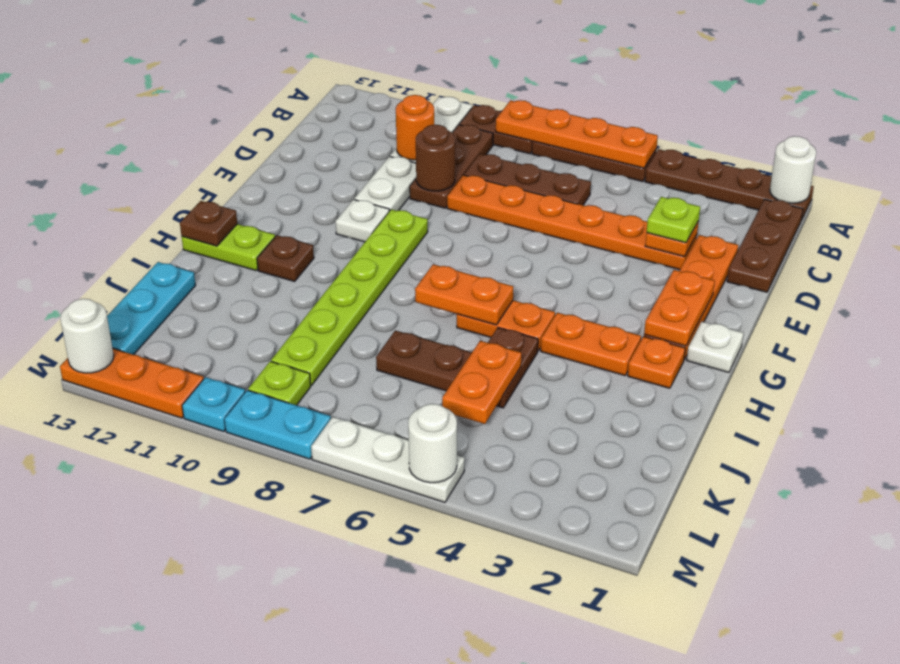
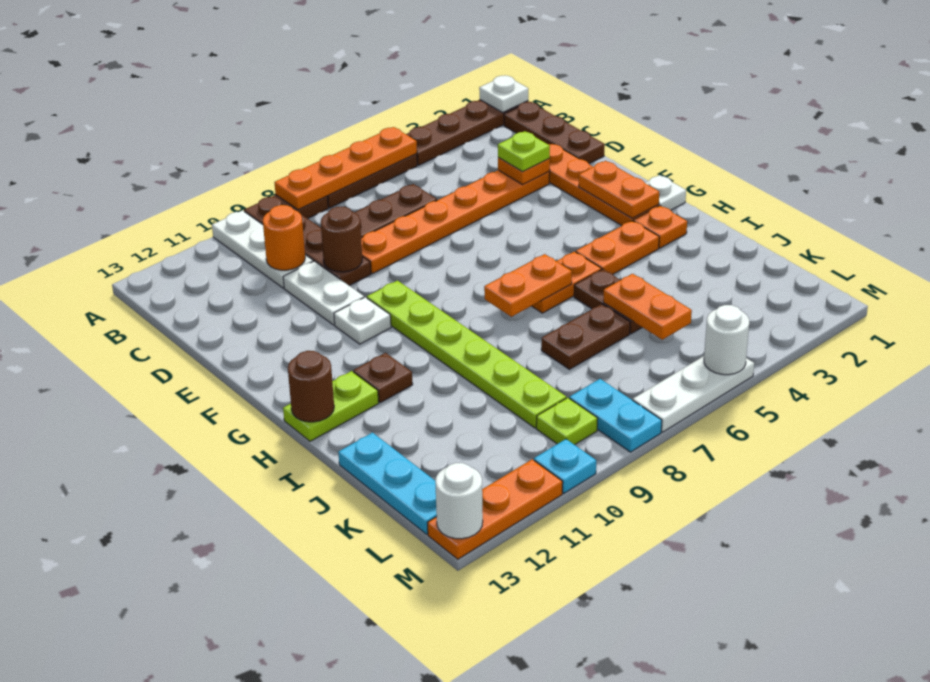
white round brick A1 level 2 -> white plate A1 level 2
brown plate H13 level 2 -> brown round brick H13 level 2
cyan plate M8:M9 level 1 -> cyan plate L8:M8 level 1

